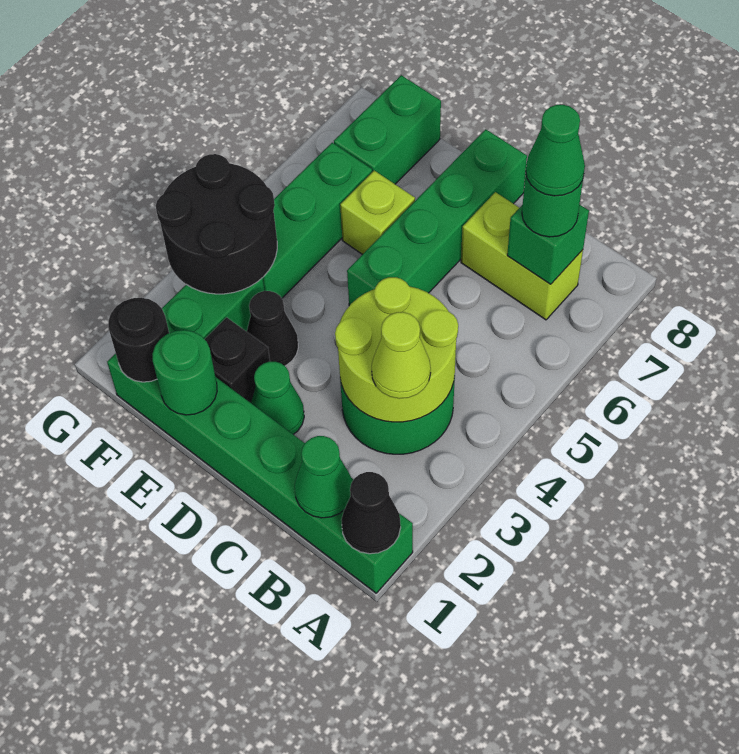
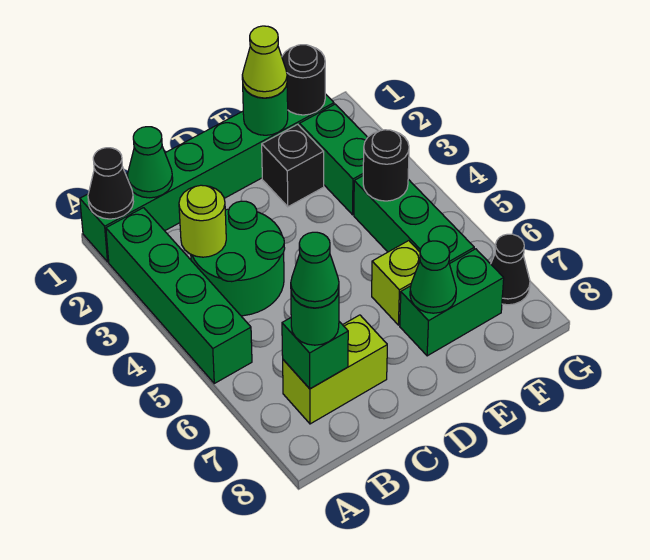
lime round brick B3:C4 level 2 -> lime round brick B3 level 2
lime cone B3 level 3 -> lime cone E1 level 3
green cone D2 level 1 -> green cone E7 level 2
green brick D5:D8 level 1 -> green brick A2:A5 level 1
black cone E3 level 1 -> black cone G7 level 1
black round brick F3:G4 level 2 -> black round brick F4 level 2
green brick F7:F8 level 1 -> green brick E7:F7 level 1

